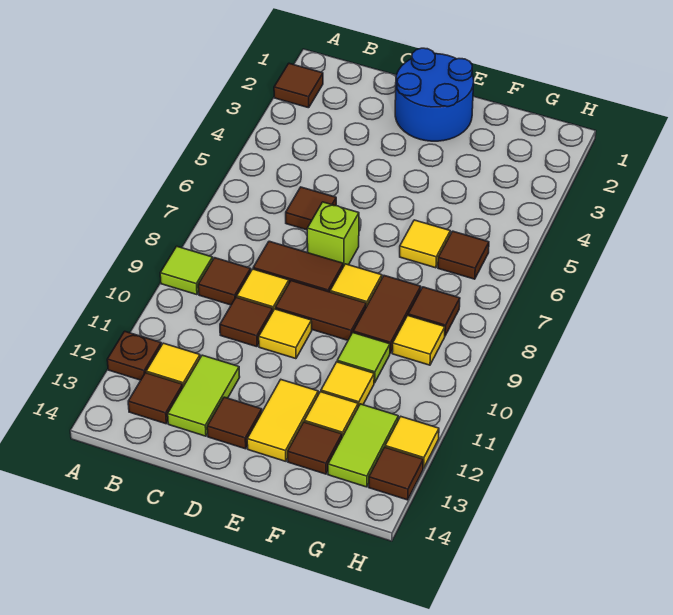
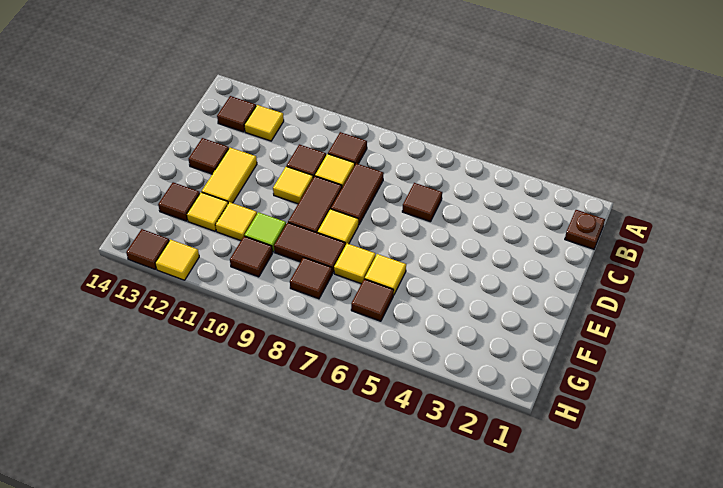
brown tile A2 level 1 -> brown tile G10 level 1
lime tile A9 level 1 -> none
brown plate A12 level 1 -> brown plate B1 level 1
lime tile C12:C13 level 1 -> none
blue round brick D1:E2 level 1 -> none
lime brick D7 level 1 -> none
yellow tile E12:E13 level 1 -> yellow tile D12:E12 level 1
yellow tile G9 level 1 -> yellow tile F7 level 1
lime tile G12:G13 level 1 -> none

